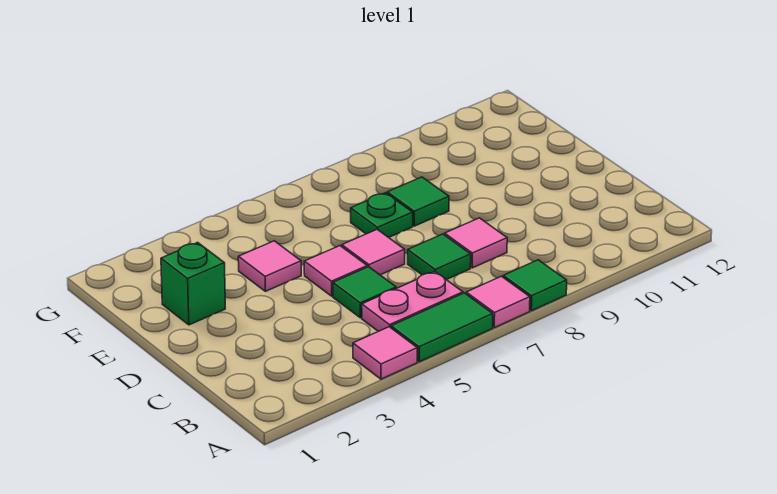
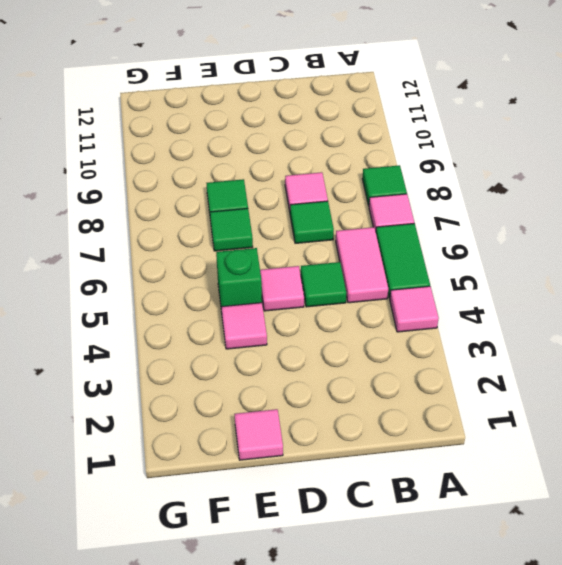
pink plate B5:B6 level 1 -> pink tile B5:B6 level 1
pink tile D6 level 1 -> pink tile E1 level 1
green brick E2 level 1 -> green brick E5 level 1
green plate E7 level 1 -> green tile E7 level 1

